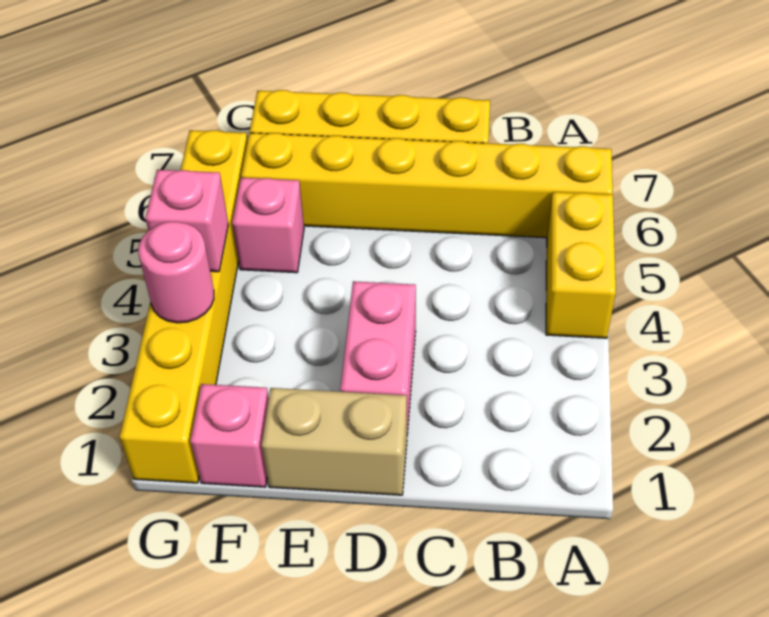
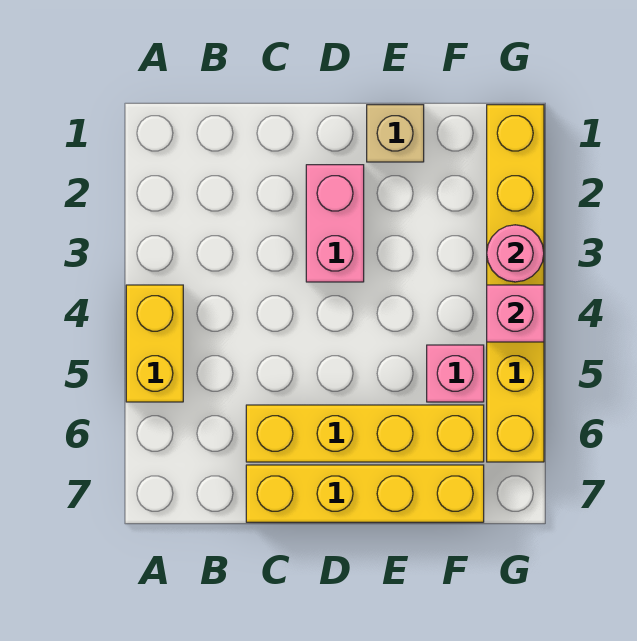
yellow brick A6:F6 level 1 -> yellow brick C6:F6 level 1
tan brick D1:E1 level 1 -> tan brick E1 level 1
pink brick F1 level 1 -> none

